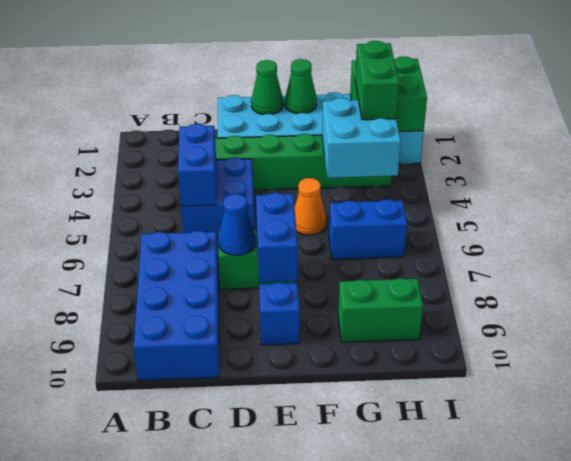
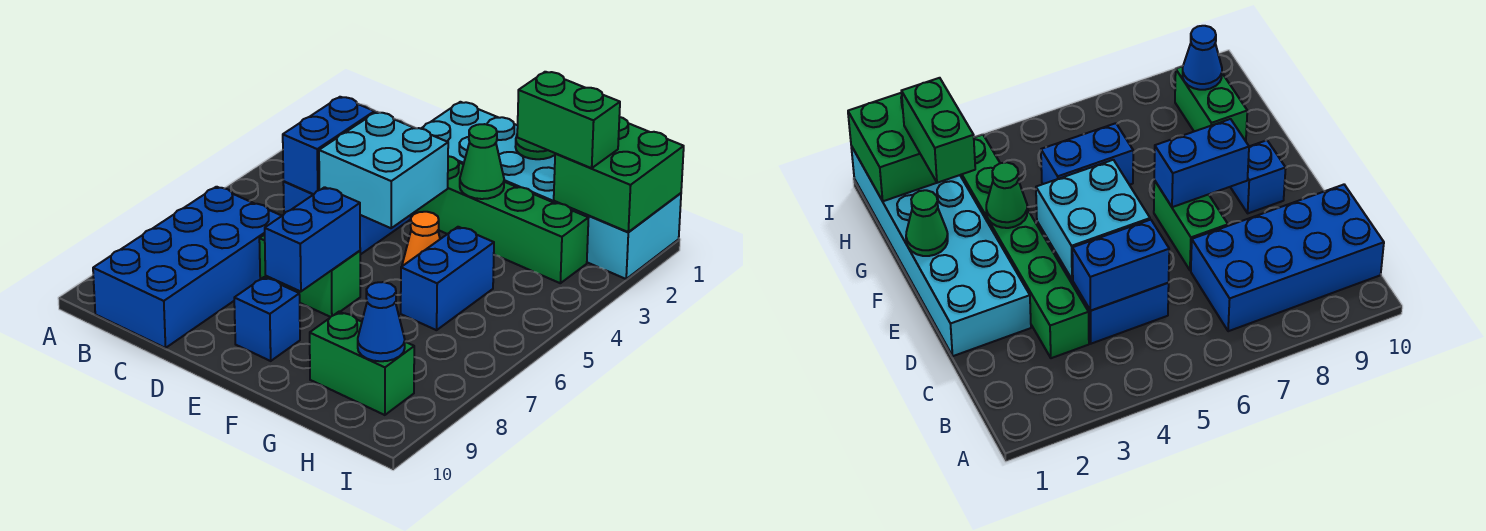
blue cone D7 level 2 -> blue cone H9 level 2
green cone E1 level 2 -> green cone F3 level 2
cyan brick G3:H4 level 2 -> cyan brick D4:E5 level 2
blue brick G6:H6 level 1 -> blue brick G5:G6 level 1
green brick H2:H3 level 3 -> green brick G2:H2 level 3

